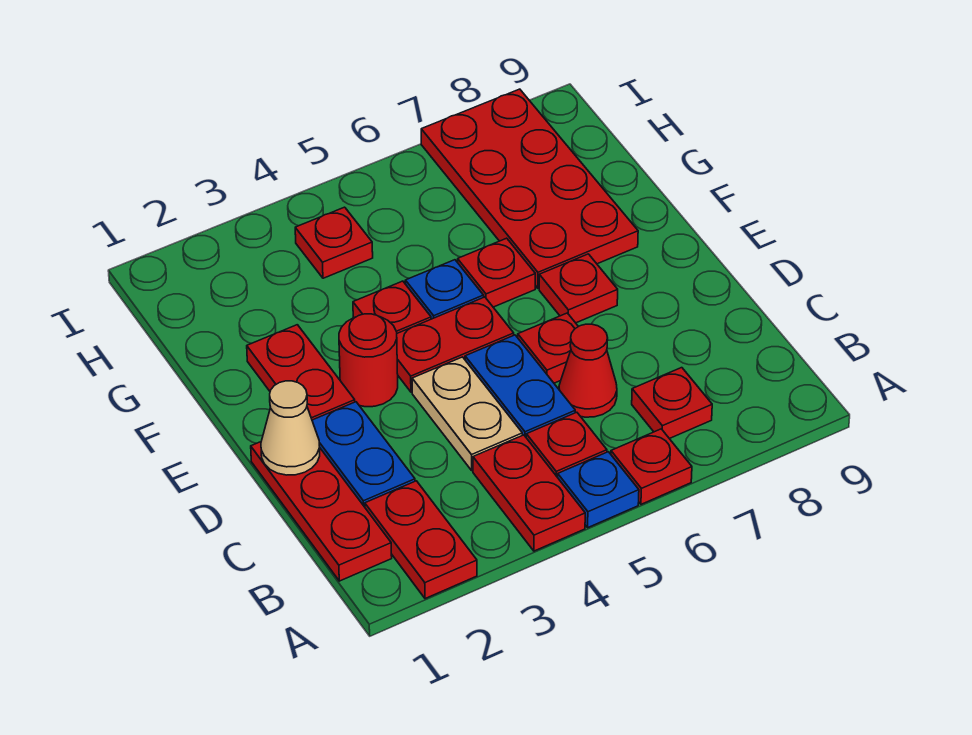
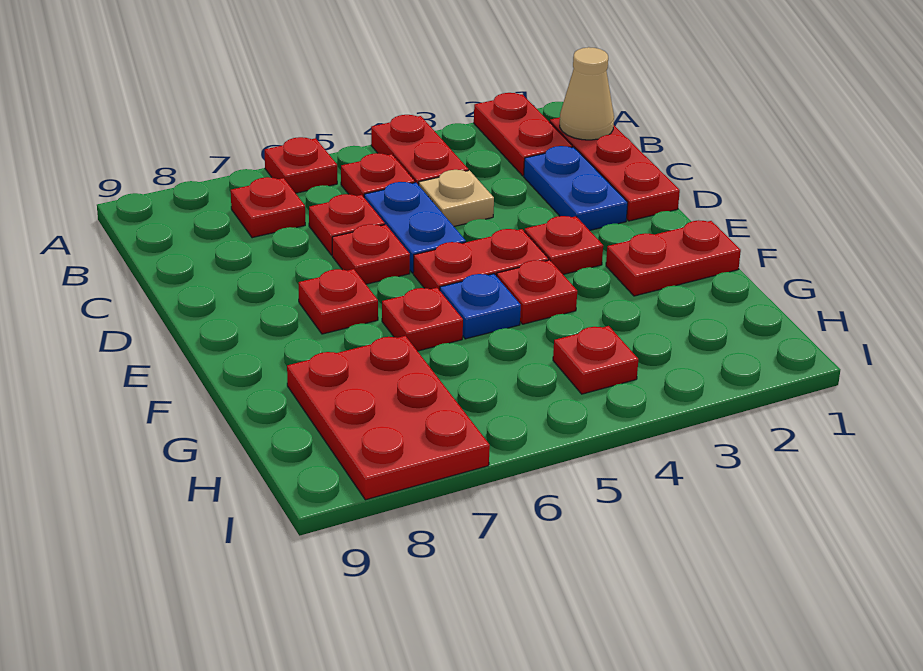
blue plate A5 level 1 -> none
tan plate C4:D4 level 1 -> tan plate C4 level 1
red cone C6 level 1 -> red plate C6 level 1
tan cone D1 level 2 -> tan cone B1 level 2
red plate E2:F2 level 1 -> red plate F1:F2 level 1
red round brick E3 level 1 -> red plate E3 level 1
red plate F7:I8 level 1 -> red plate G7:I8 level 1

